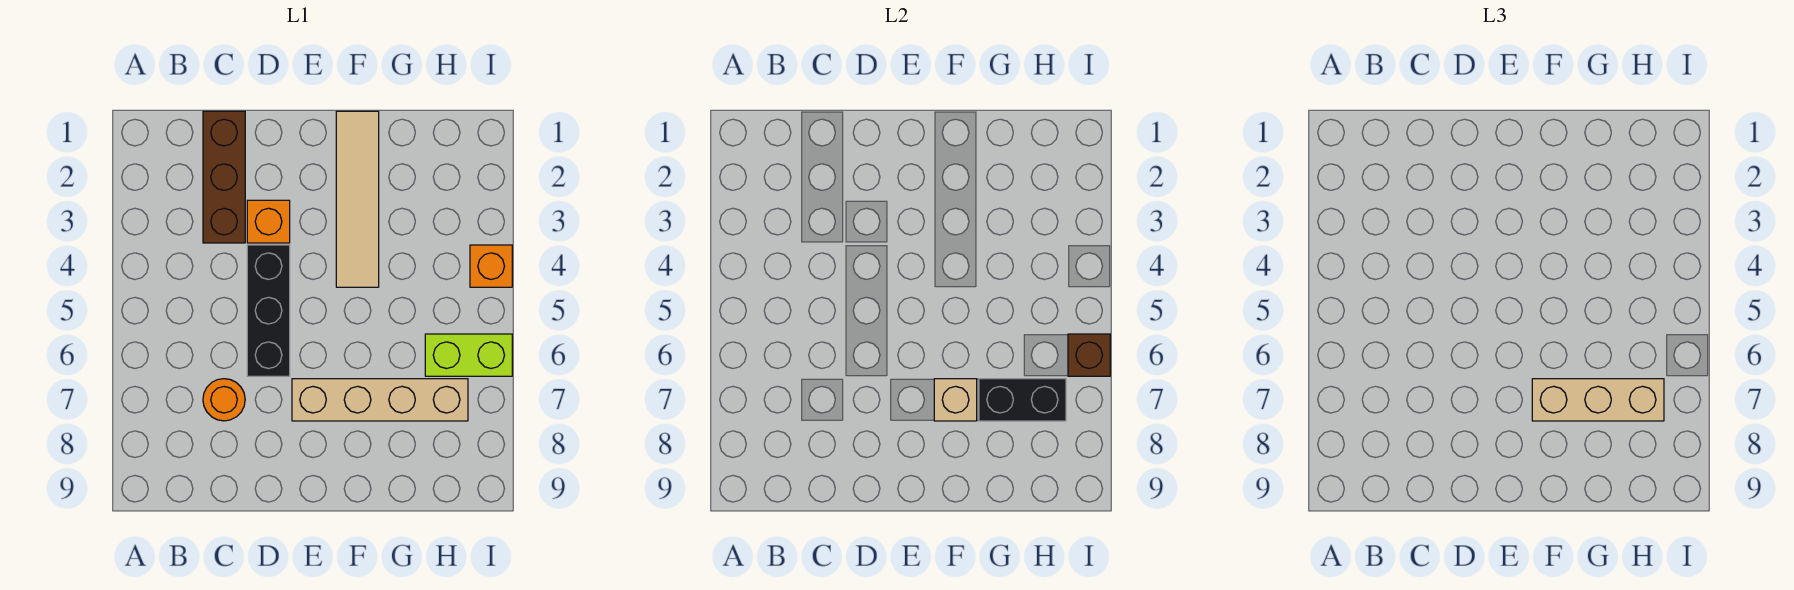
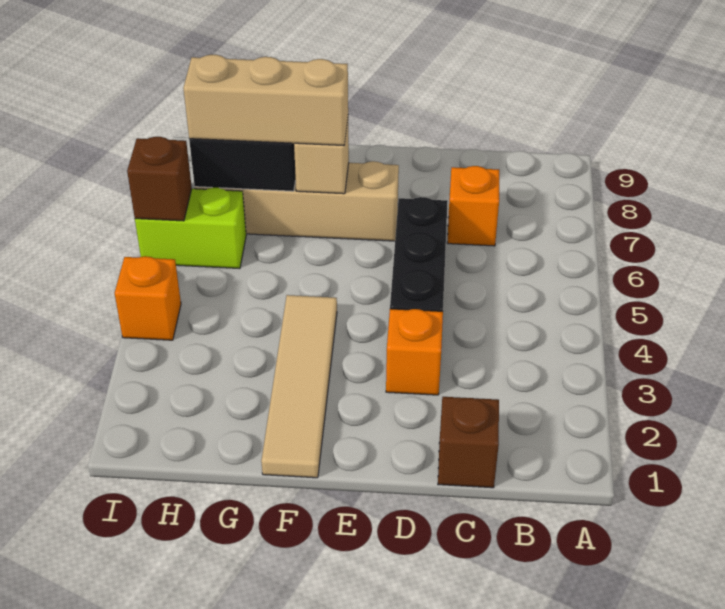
brown brick C1:C3 level 1 -> brown brick C1 level 1
orange round brick C7 level 1 -> orange brick C7 level 1

